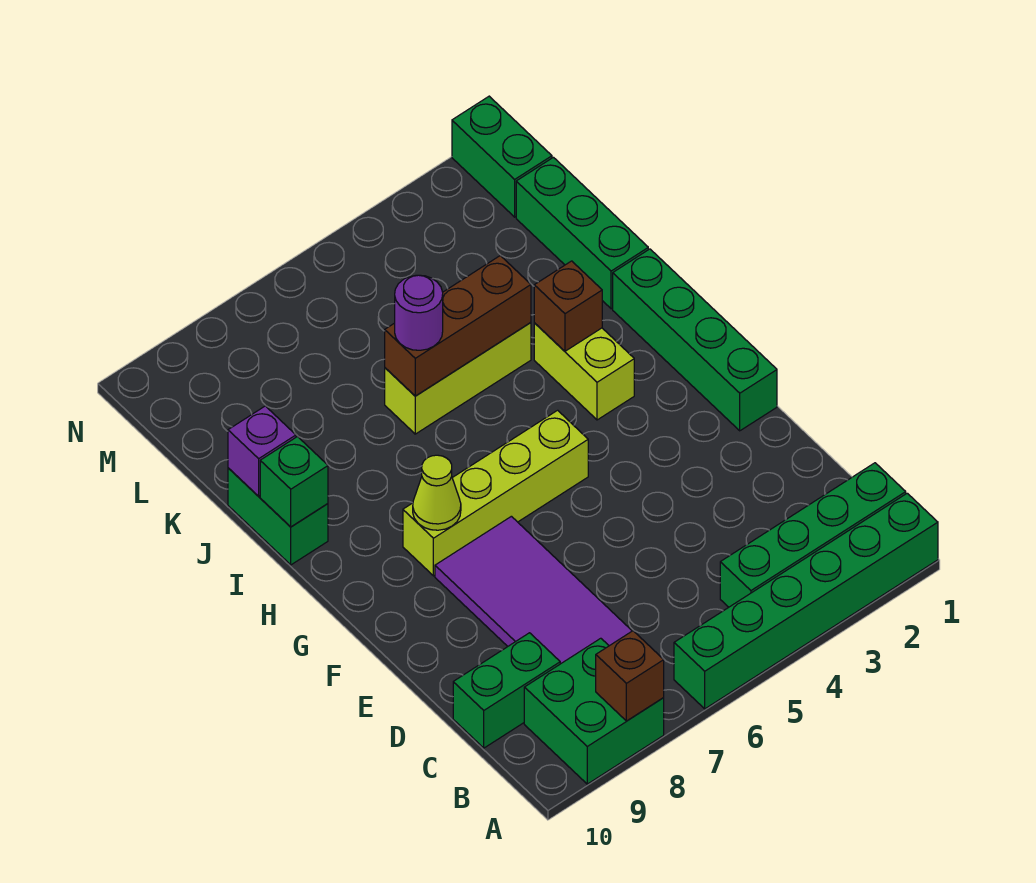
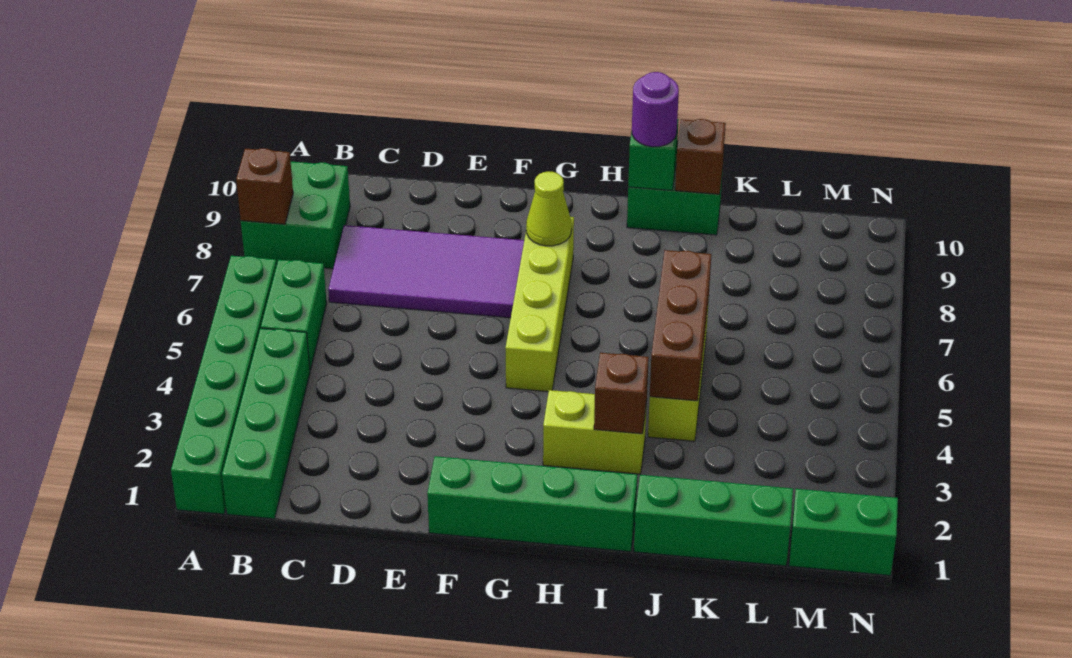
green brick C9:C10 level 1 -> green brick B5:B6 level 1
purple round brick J6 level 3 -> purple round brick I10 level 3
purple brick J10 level 2 -> brown brick J10 level 2

